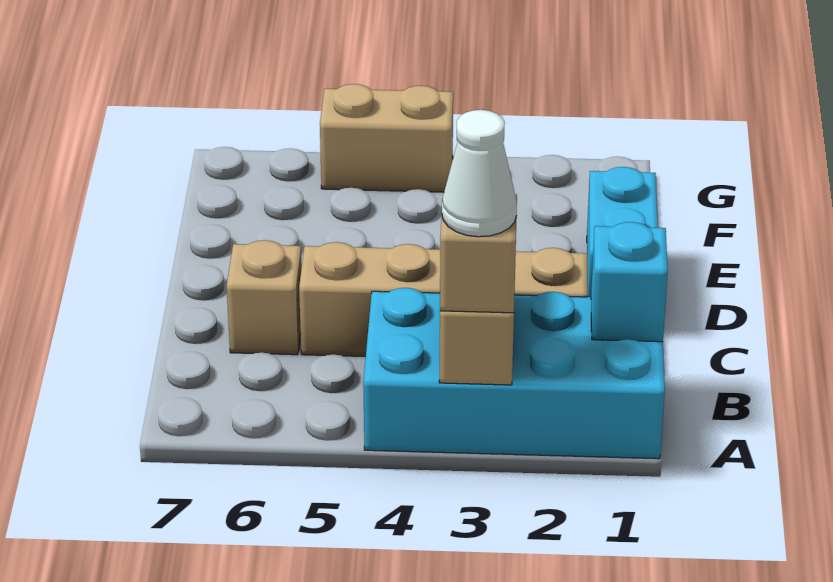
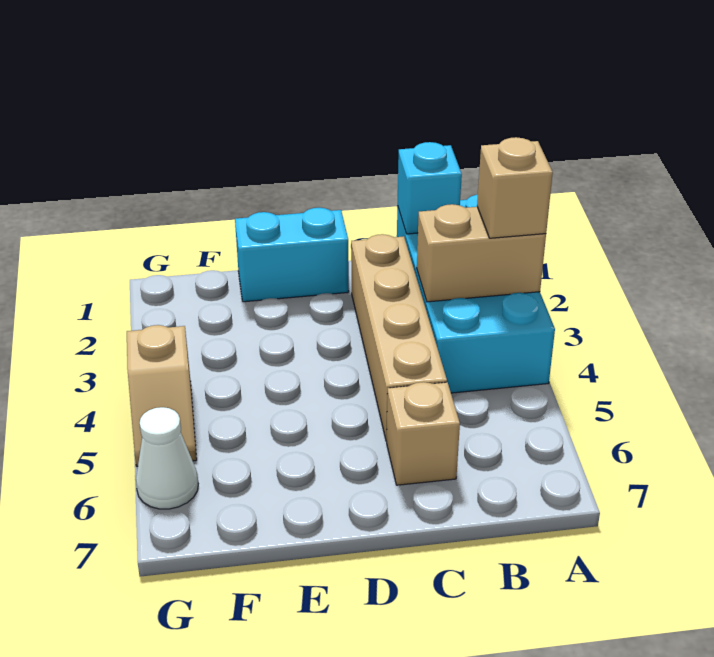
white cone A3 level 4 -> white cone G6 level 1
tan brick G4:G5 level 1 -> tan slope G4:G5 level 1 top 4

